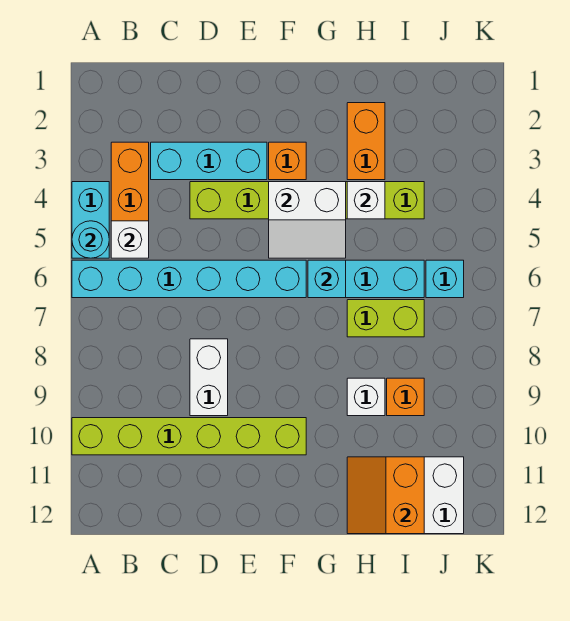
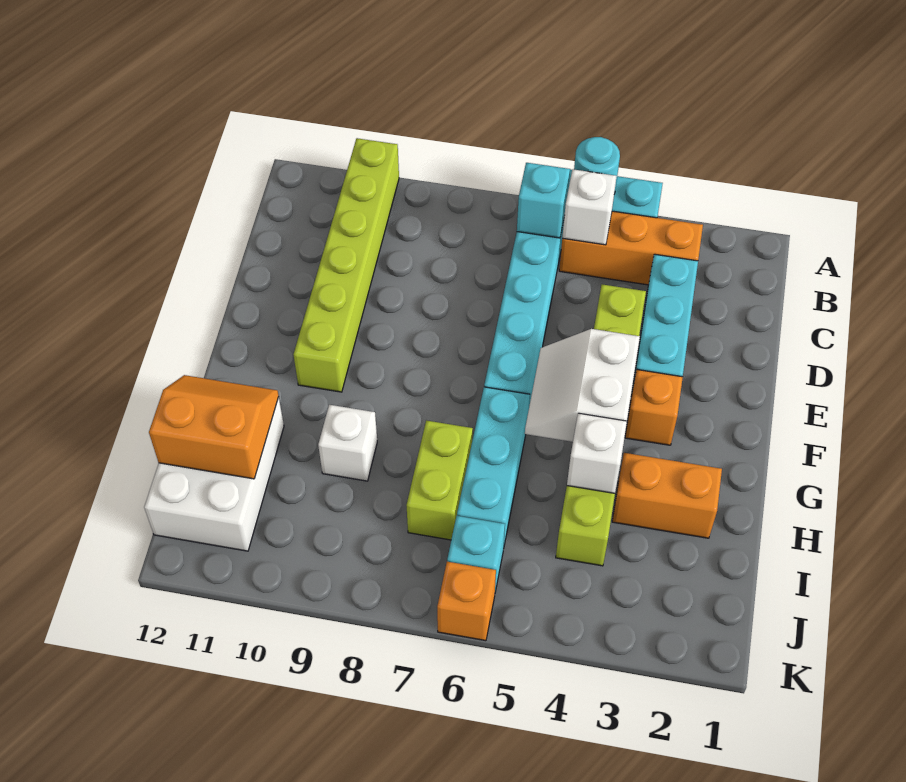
white brick D8:D9 level 1 -> none
cyan brick G6 level 2 -> cyan brick B6 level 2
orange brick I9 level 1 -> orange brick K6 level 1

